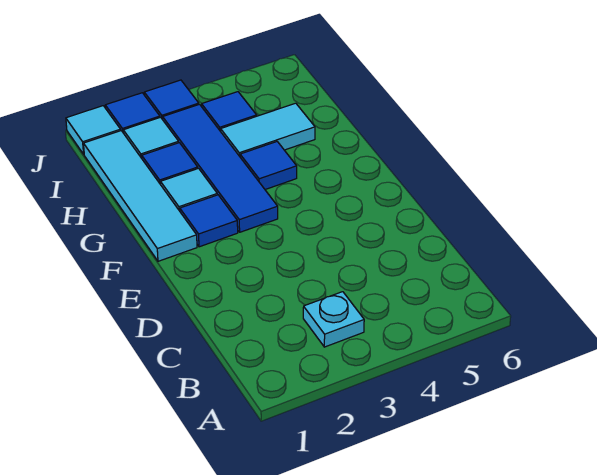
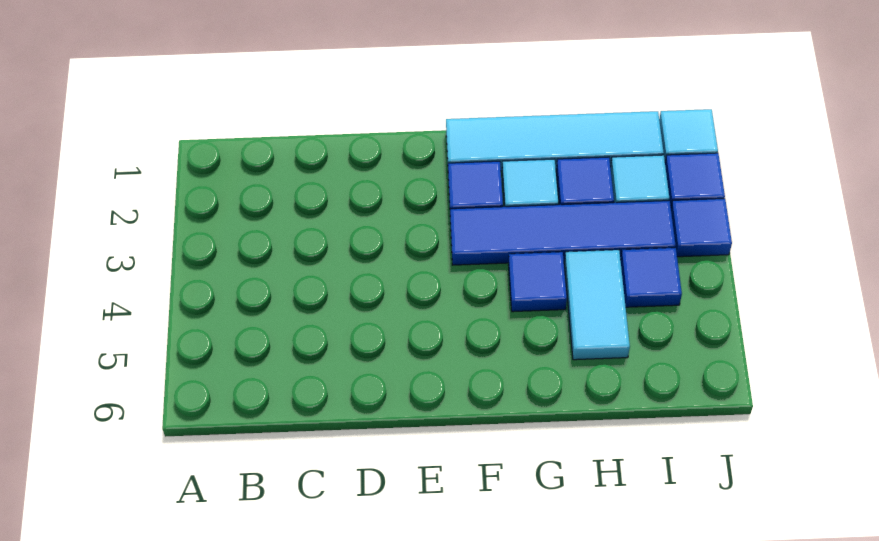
cyan plate B3 level 1 -> none

